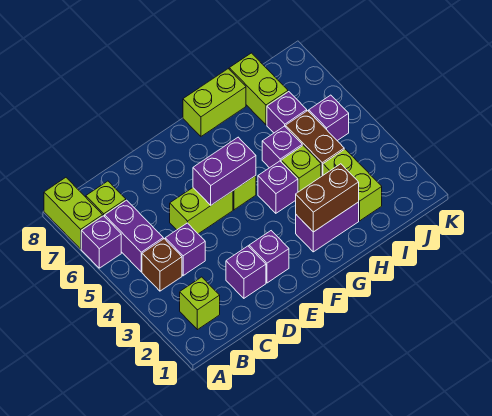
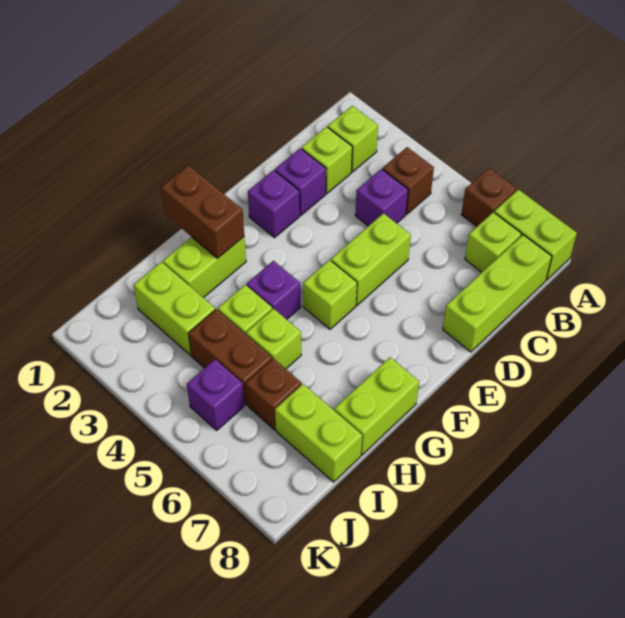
purple brick A6 level 1 -> brown brick A6 level 1
purple brick B5:B6 level 1 -> none
none -> lime brick B8:D8 level 1
none -> lime brick C2 level 1
purple brick E5:F5 level 2 -> none
purple brick G2:H2 level 1 -> lime brick G2:H2 level 1
brown brick G2:H2 level 2 -> brown brick G1:G2 level 2
purple brick H5 level 1 -> lime brick H5 level 1
purple brick I6 level 1 -> brown brick I6 level 1

